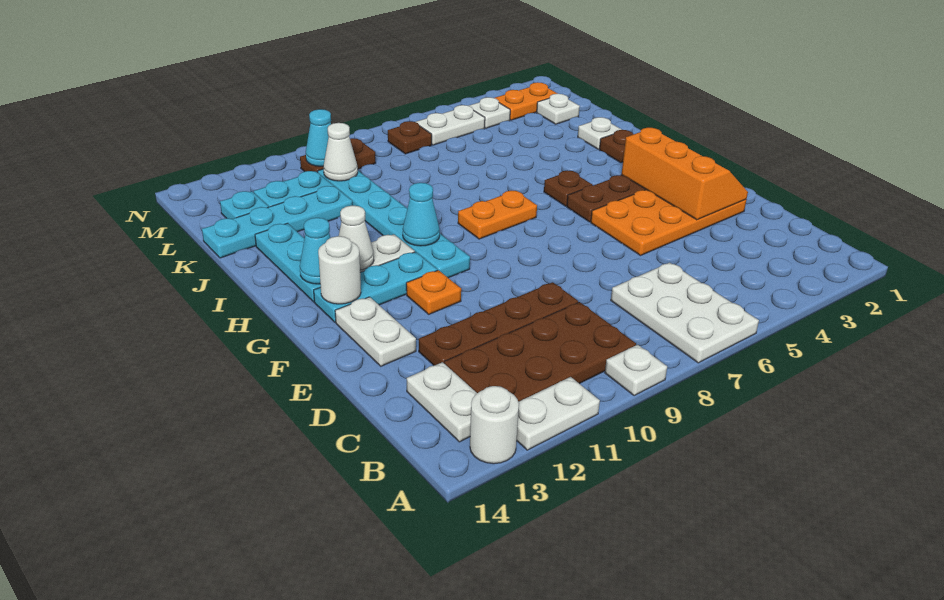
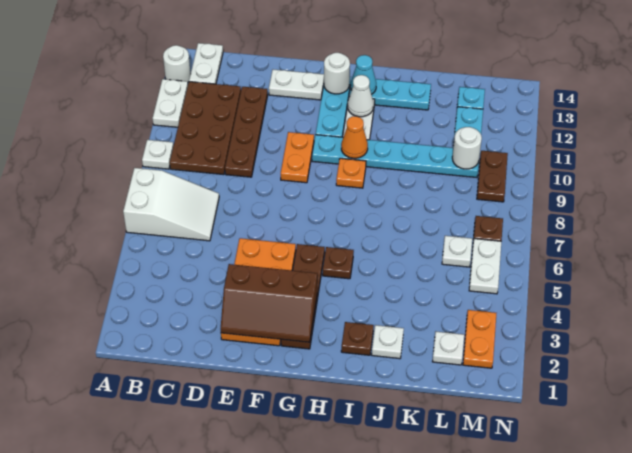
white plate A6:C7 level 1 -> white slope A6:C7 level 1 top A
white plate B13:C13 level 1 -> white plate B13:B14 level 1
orange slope E2:G3 level 2 top 3 -> brown slope E2:G3 level 2 top 3
orange plate F11 level 1 -> orange plate H9 level 1
orange plate H7:H8 level 1 -> orange plate F9:F10 level 1
cyan cone H10 level 2 -> orange cone H10 level 2
cyan plate K11:K14 level 1 -> none
white cone L10 level 2 -> white round brick L10 level 2
white plate M4 level 1 -> white plate L6 level 1
cyan cone M10 level 2 -> none

